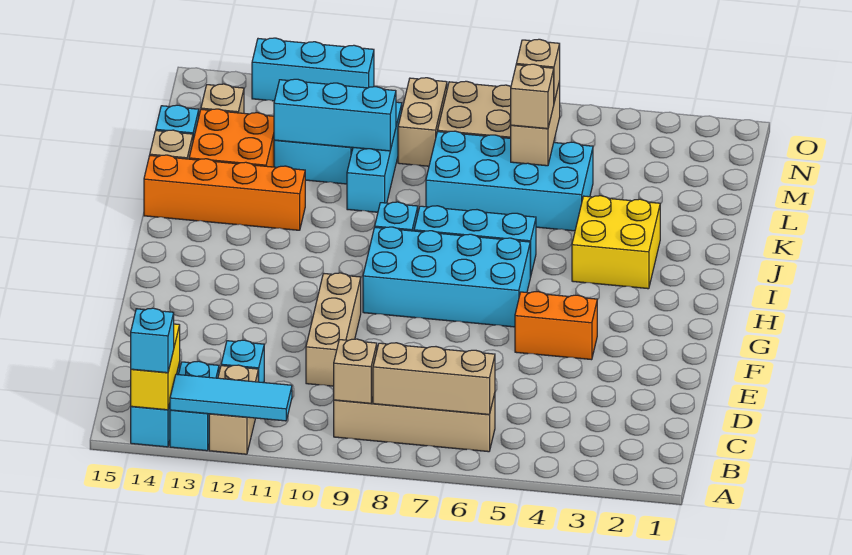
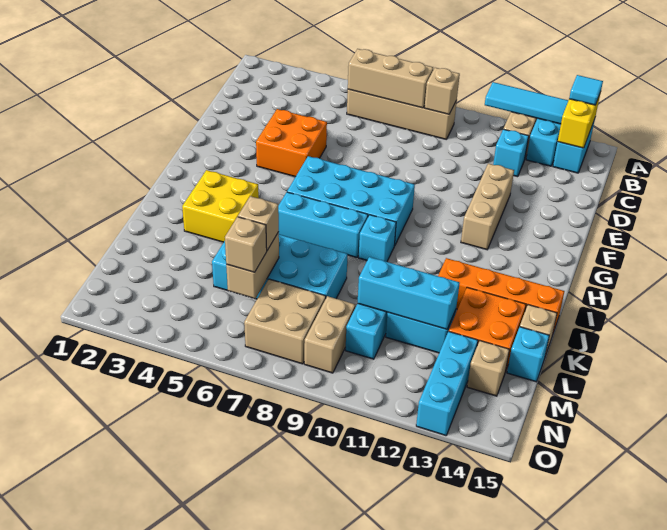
cyan brick A14 level 3 -> cyan tile A14 level 3
tan brick D10:F10 level 1 -> tan brick E12:G12 level 1
orange brick F4:F5 level 1 -> orange brick E4:F5 level 1
cyan brick O11:O13 level 1 -> cyan brick M13:O13 level 1

